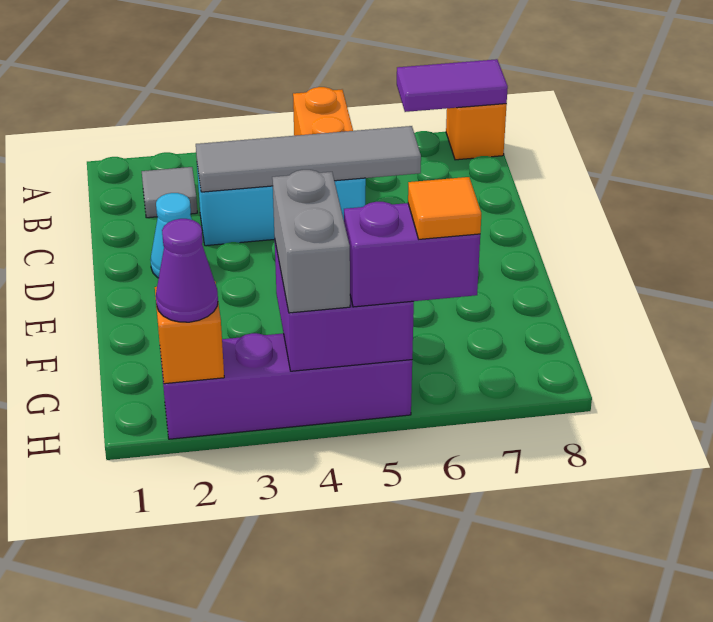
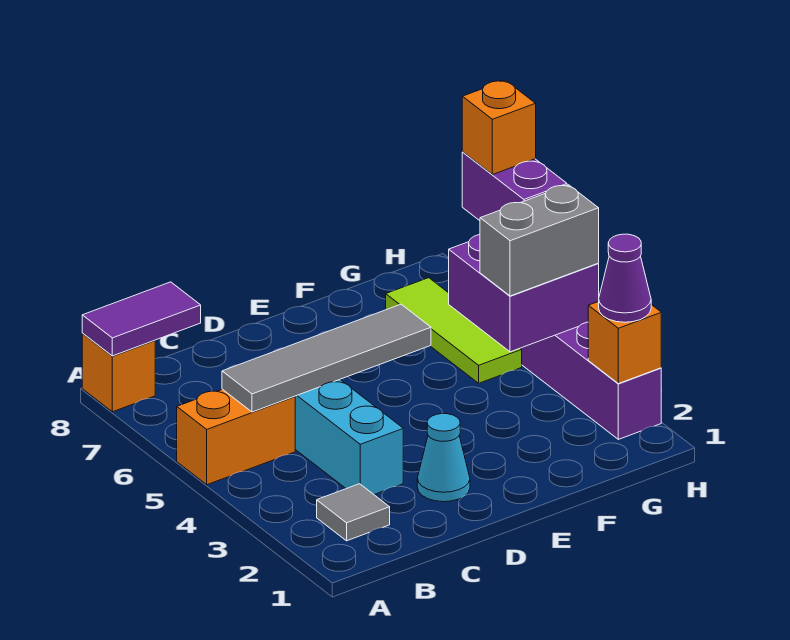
purple tile A7:A8 level 2 -> purple tile A8:B8 level 2
grey tile C3:C6 level 2 -> grey tile B5:E5 level 2
none -> lime tile G5:G7 level 1
orange tile H6 level 4 -> orange brick H6 level 4

